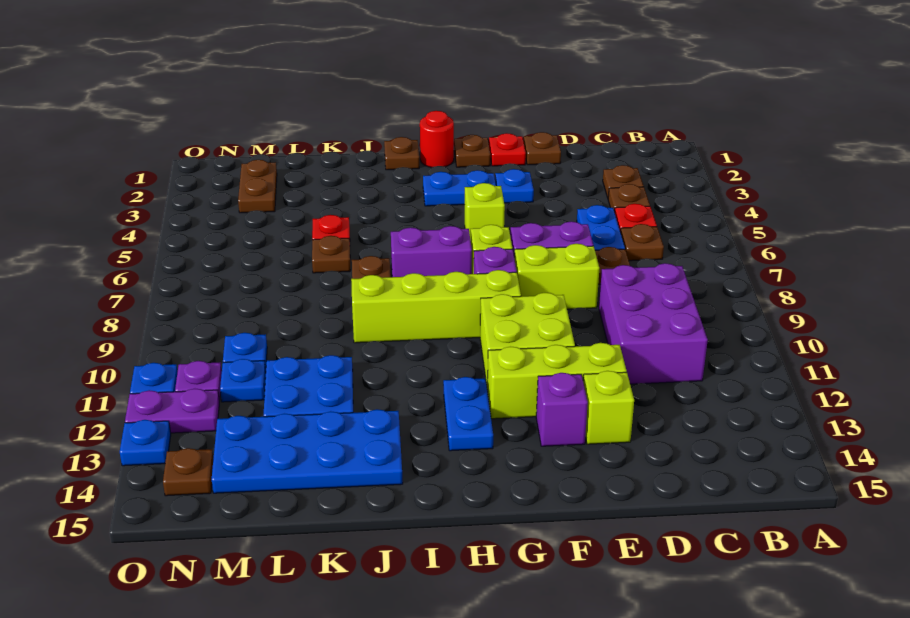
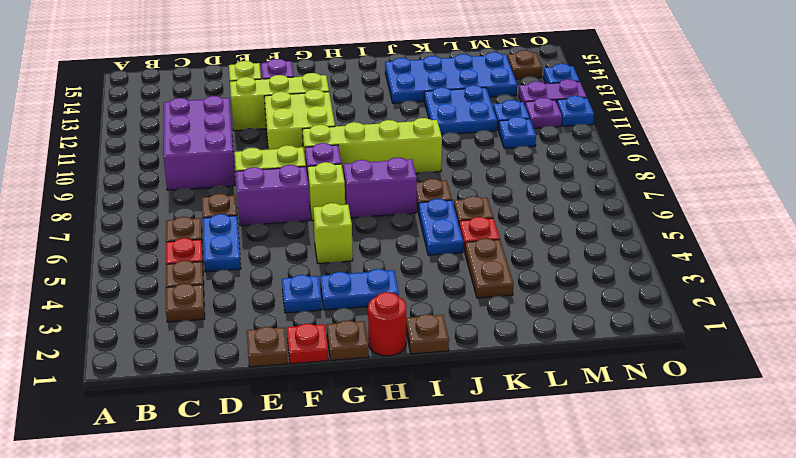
blue plate H12:H13 level 1 -> blue plate J5:J6 level 1
brown plate M2:M3 level 1 -> brown plate K3:K4 level 1

